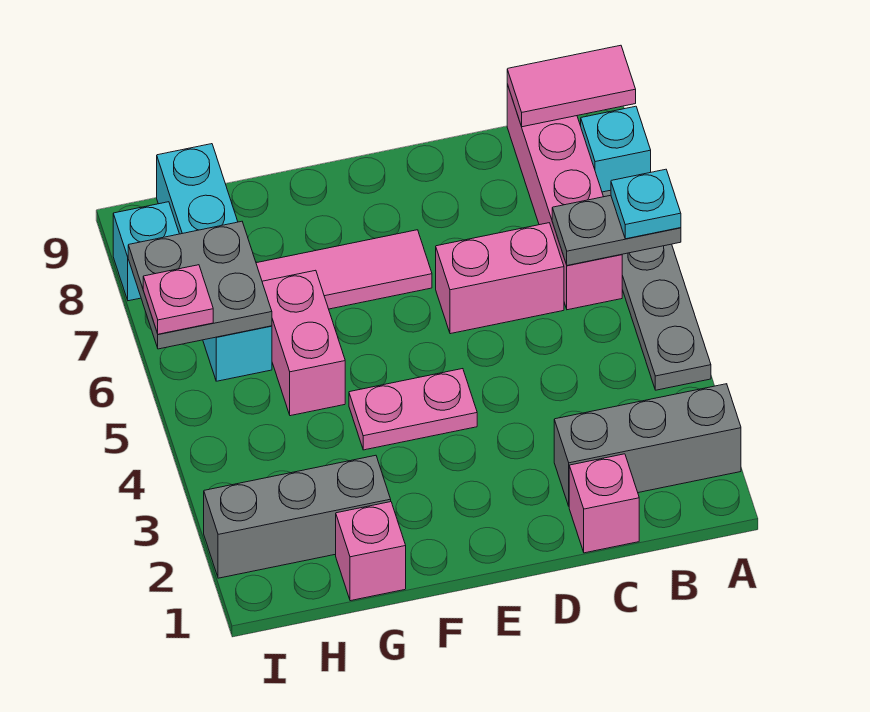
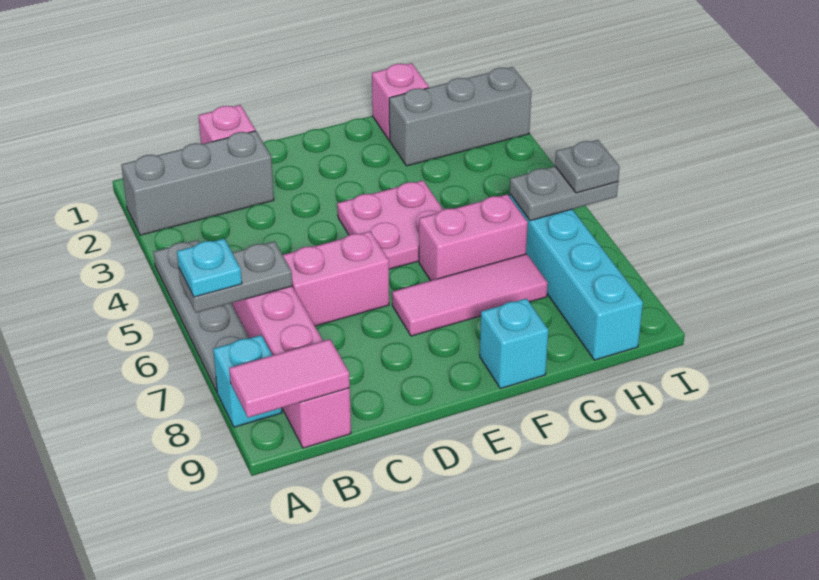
pink plate E4:F4 level 1 -> pink plate E4:F5 level 1
pink brick G5:G6 level 1 -> pink brick F6:G6 level 1
grey plate H6:I7 level 2 -> grey plate H6:I6 level 2
pink plate I6 level 3 -> grey plate I6 level 3
cyan brick I8 level 1 -> cyan brick F9 level 1

